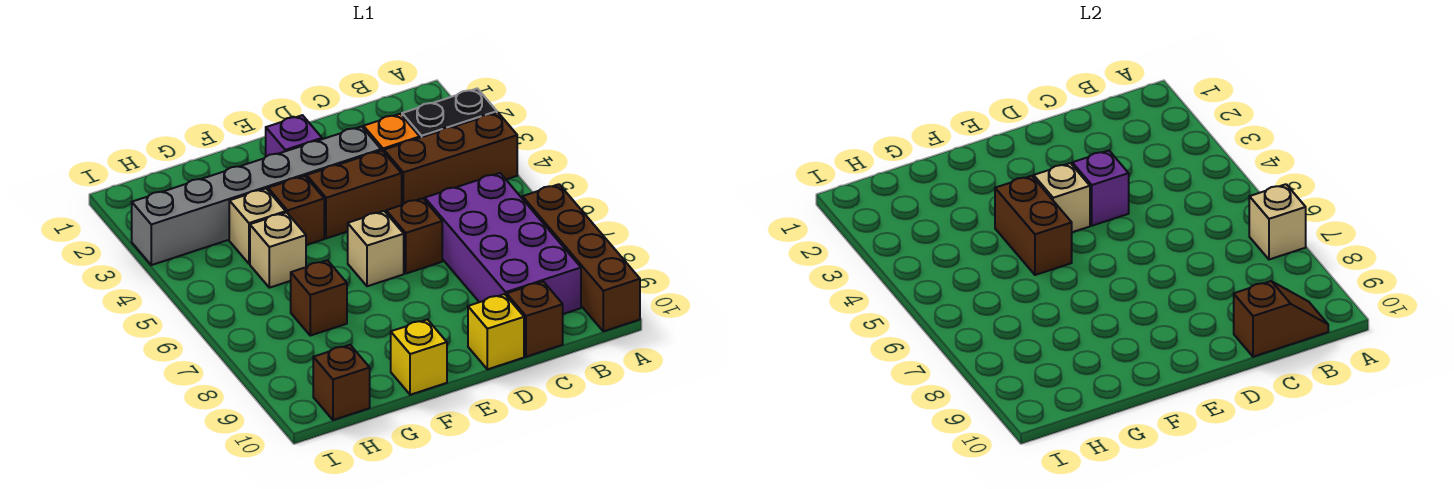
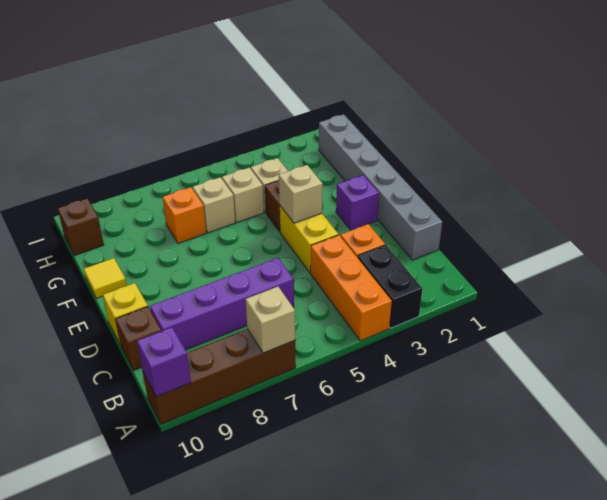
brown brick A4:C4 level 1 -> orange brick A4:C4 level 1
purple brick B6:C9 level 1 -> purple brick C6:C9 level 1
brown slope B10:C10 level 2 top C -> none
grey brick D3:I3 level 1 -> grey brick C1:H1 level 1
brown brick D4:E4 level 1 -> yellow brick D4:E4 level 1
purple brick D4 level 2 -> purple brick A10 level 2
brown brick D6 level 1 -> none
tan brick E6 level 1 -> tan brick G6 level 1
brown brick F4:F5 level 2 -> none
yellow brick F10 level 1 -> yellow tile F10 level 1
brown brick G7 level 1 -> orange brick G7 level 1

